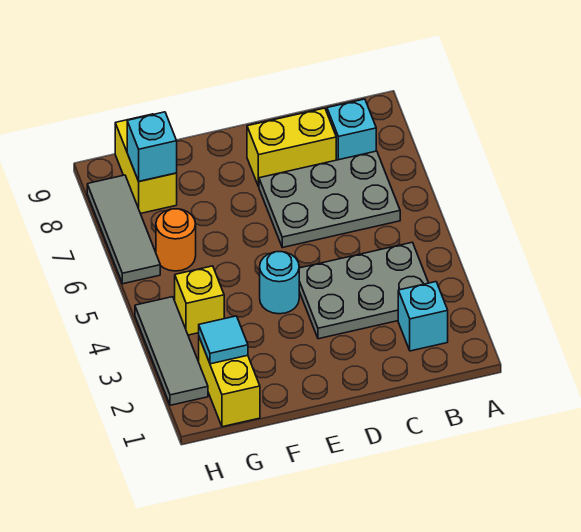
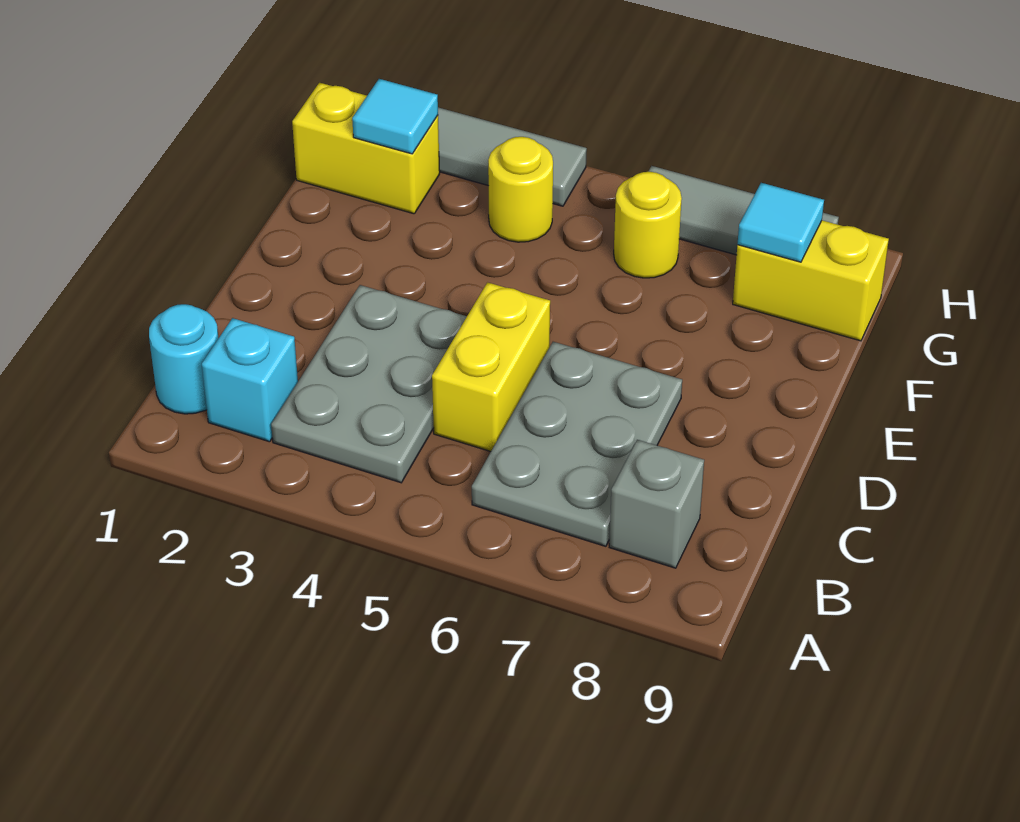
cyan brick B8 level 1 -> grey brick B8 level 1
yellow brick C8:D8 level 1 -> yellow brick C5:D5 level 1
cyan round brick E4 level 1 -> cyan round brick B1 level 1
yellow brick G4 level 1 -> yellow round brick G4 level 1
orange round brick G6 level 1 -> yellow round brick G6 level 1
cyan brick G8 level 2 -> cyan tile G8 level 2

